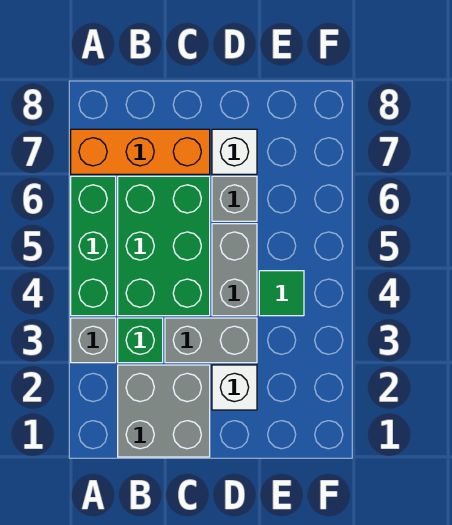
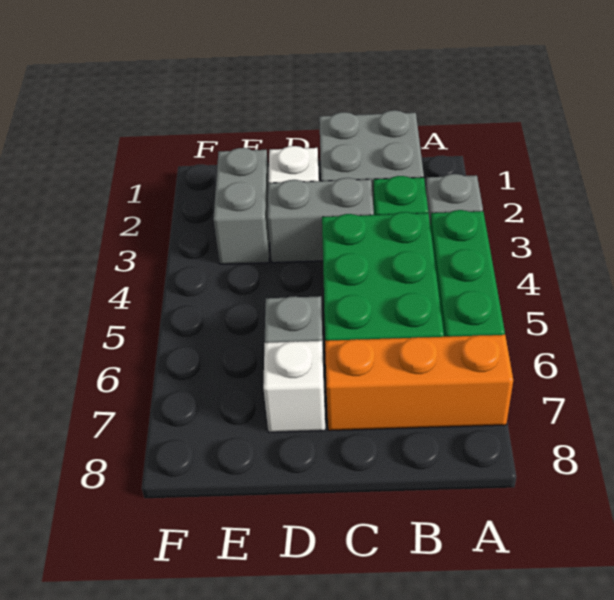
grey brick D4:D5 level 1 -> grey brick E2:E3 level 1
green tile E4 level 1 -> none

